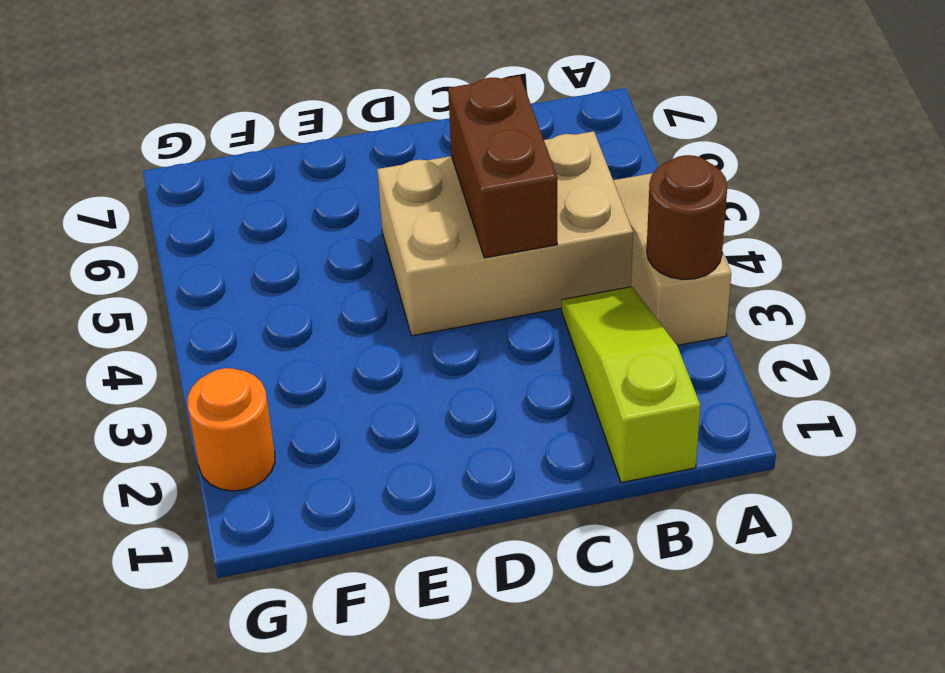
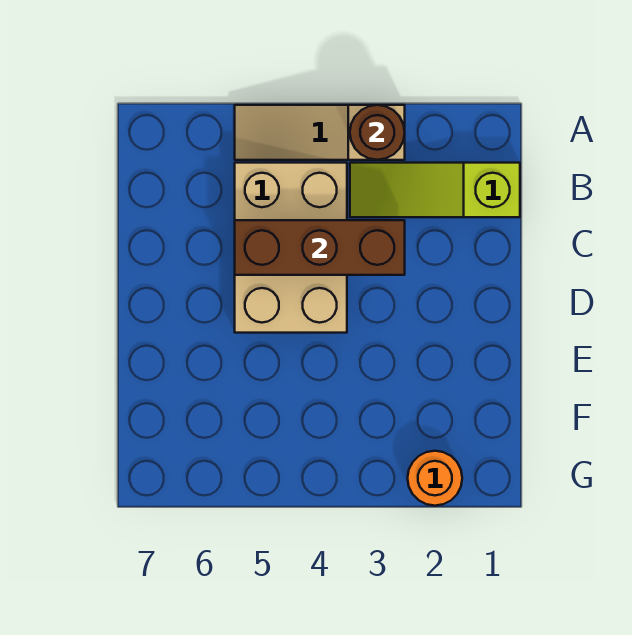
brown brick C4:C5 level 2 -> brown brick C3:C5 level 2

